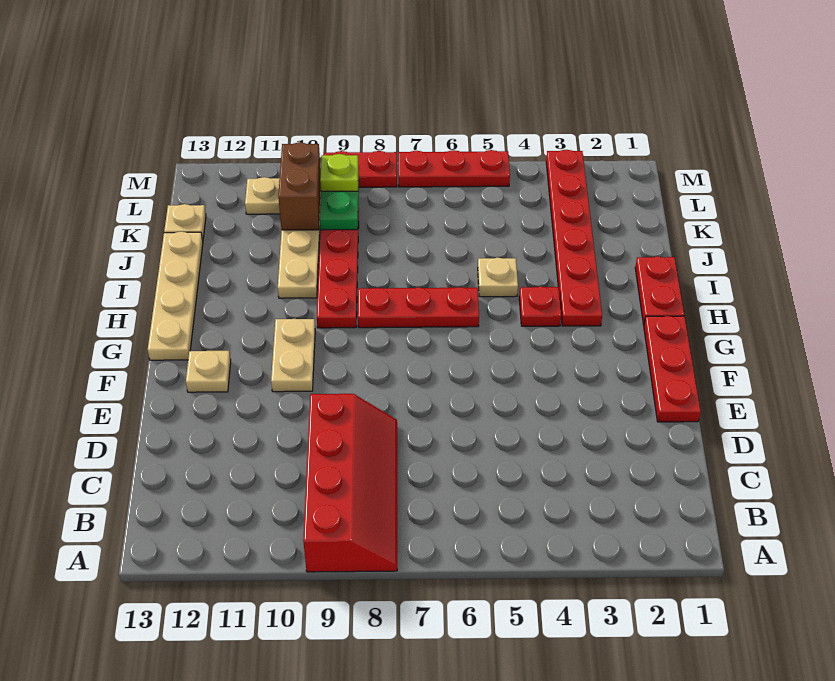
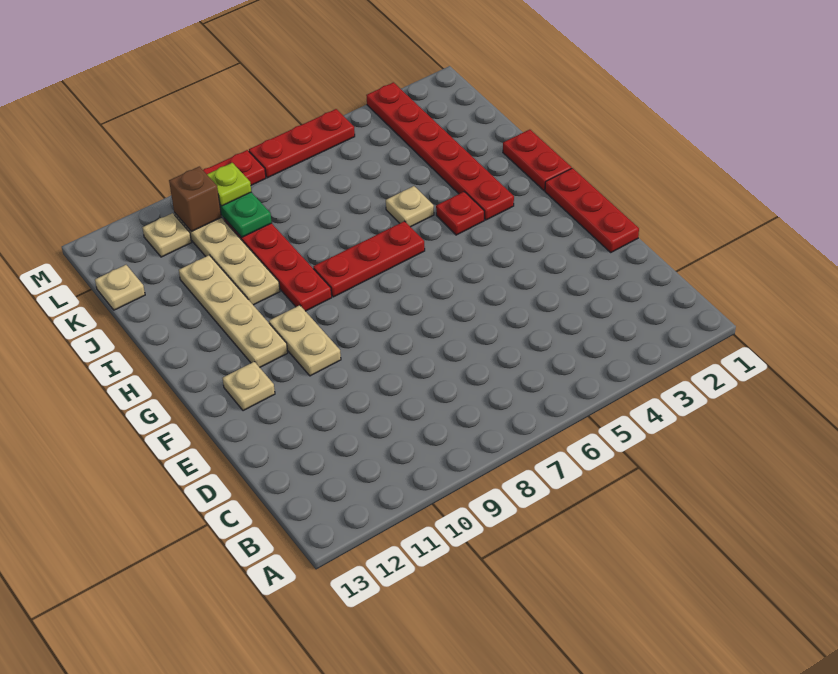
red slope A8:D9 level 1 top 9 -> none
tan plate G13:J13 level 1 -> tan plate G11:J11 level 1
brown brick K10:L10 level 2 -> brown brick L10 level 2

